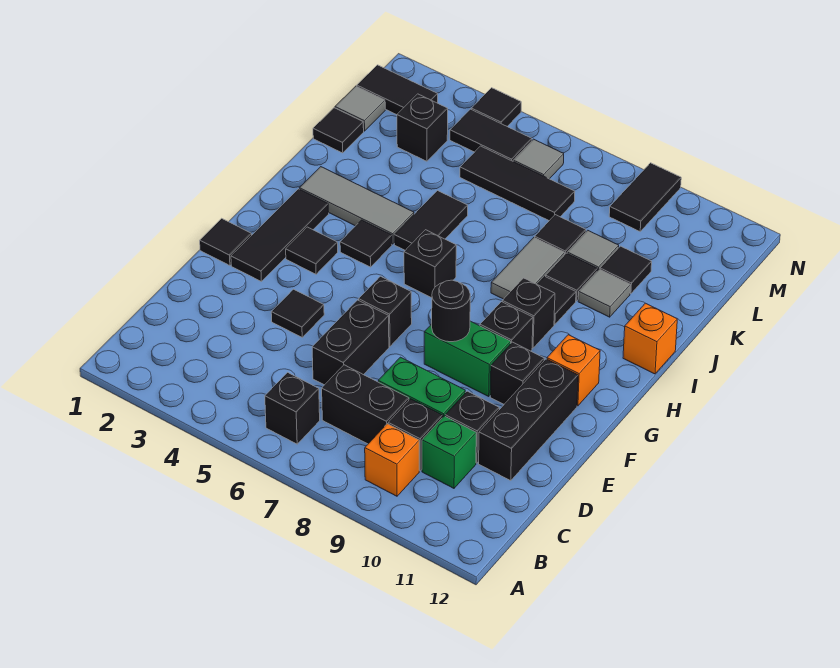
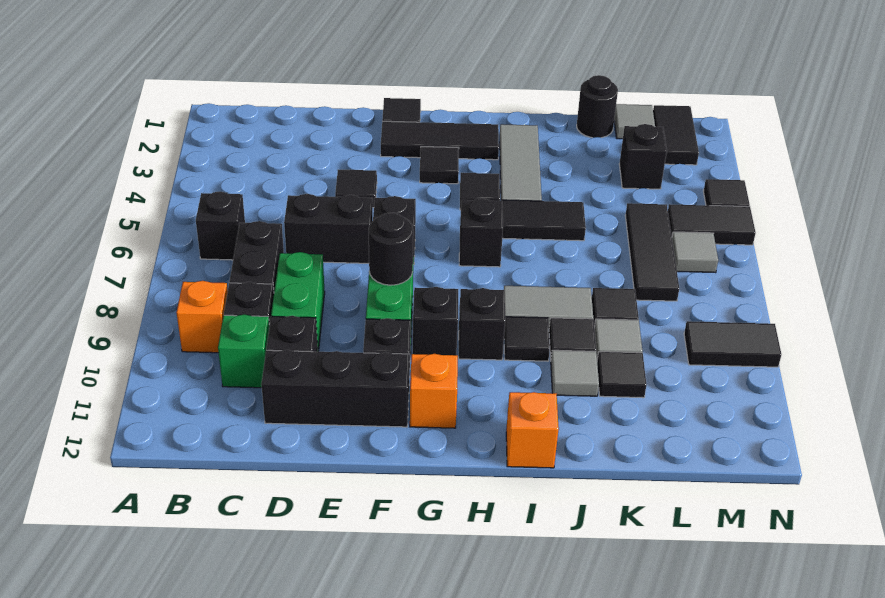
black tile K1 level 1 -> black round brick K1 level 1
black tile M4:M5 level 1 -> black tile M5:N5 level 1

